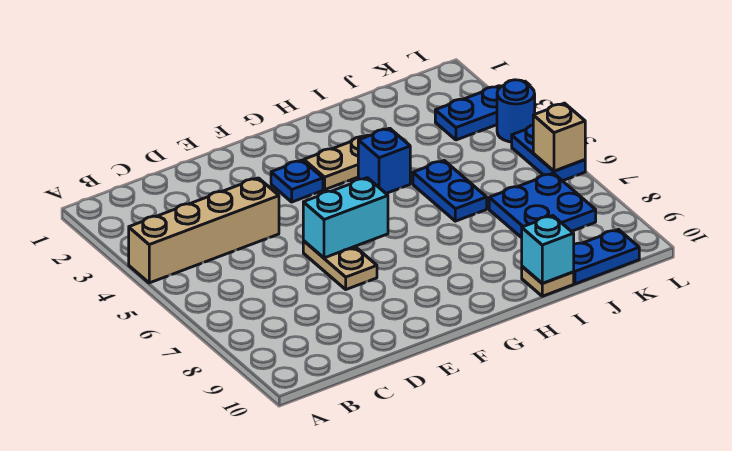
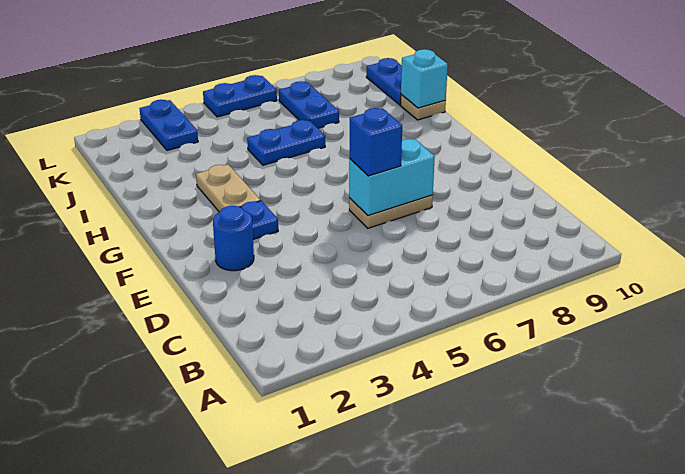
tan brick A4:D4 level 1 -> none
cyan brick E6:F6 level 2 -> cyan brick E6:E7 level 2
blue brick H4 level 1 -> blue brick E6 level 3
blue plate J7:K8 level 1 -> blue plate J7:K7 level 1
blue round brick L4 level 1 -> blue round brick E2 level 1
tan brick L6 level 2 -> none

